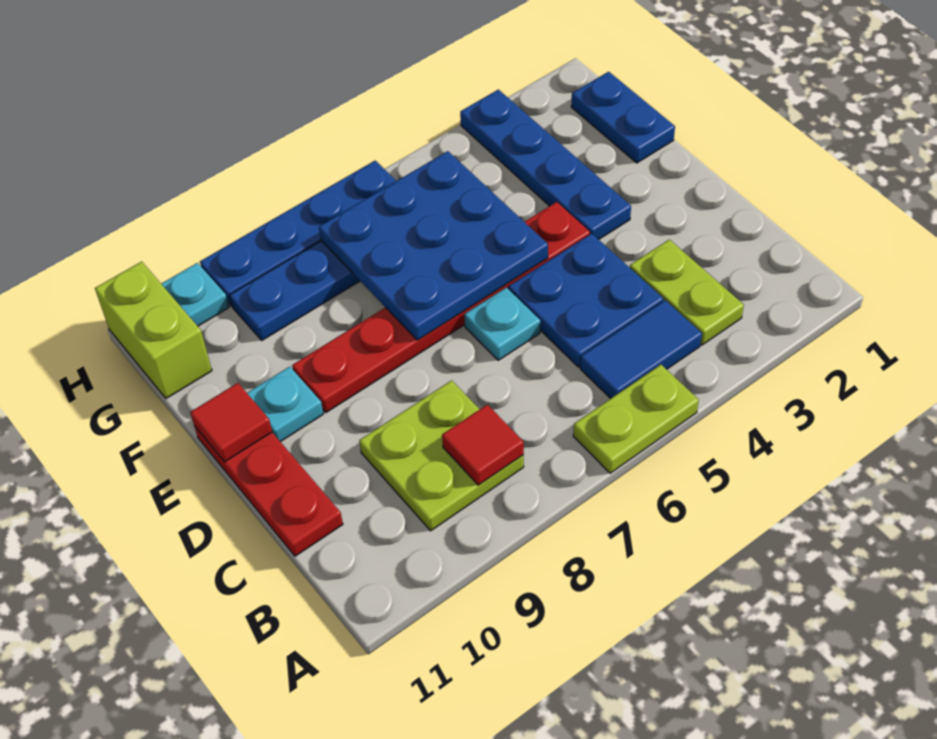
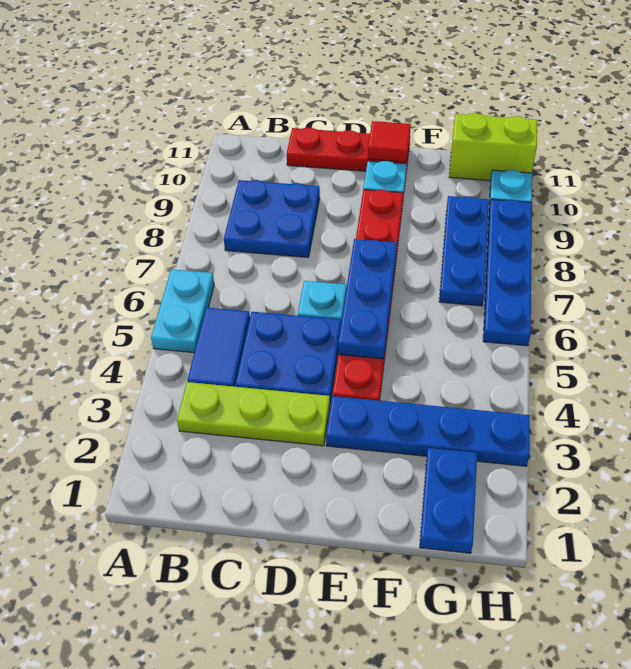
lime plate A5:A6 level 1 -> cyan plate A5:A6 level 1
lime plate B3:C3 level 1 -> lime plate B3:D3 level 1
lime plate B8:C9 level 1 -> blue plate B8:C9 level 1
red tile B8 level 2 -> none
blue plate E5:G7 level 2 -> blue plate E5:E7 level 2
blue plate F1:G1 level 1 -> blue plate G1:G2 level 1

